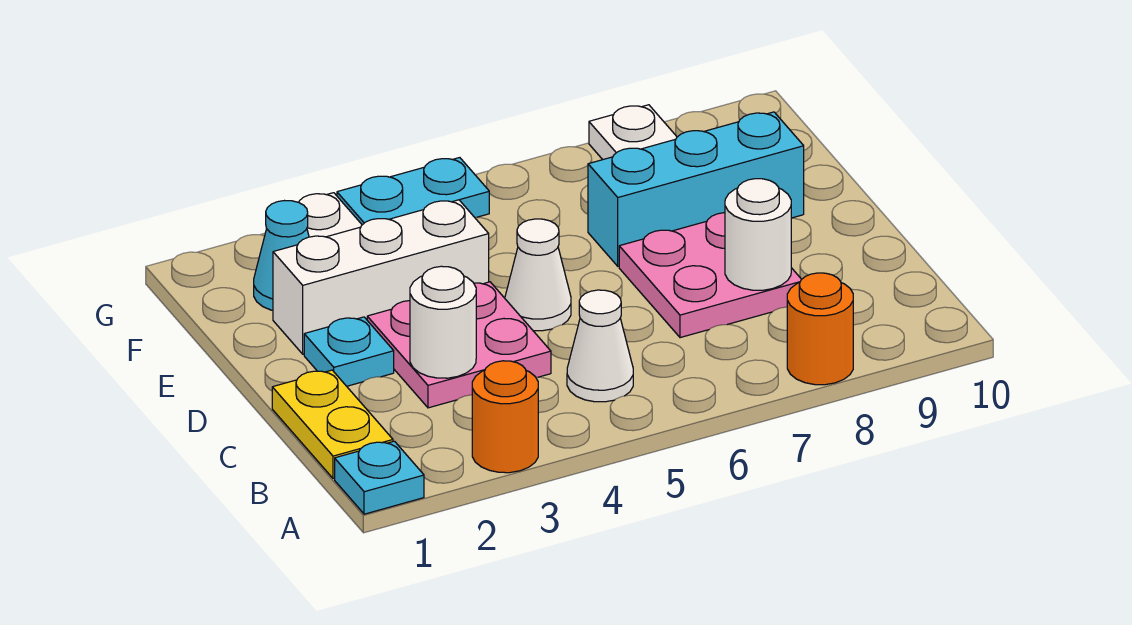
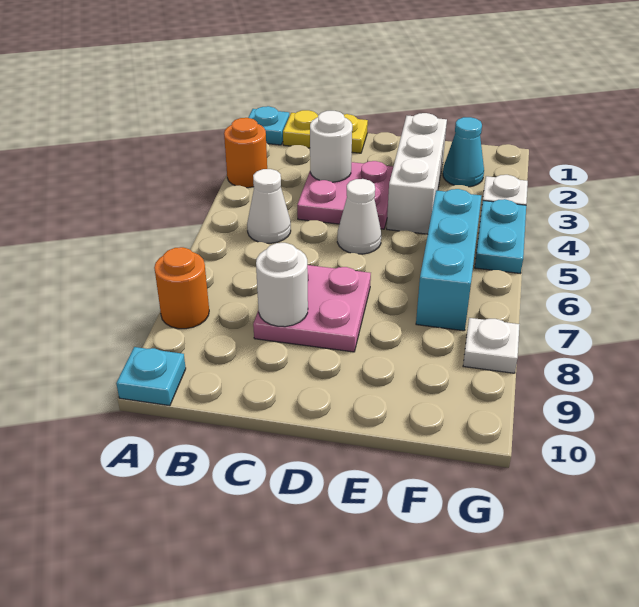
cyan plate D2 level 1 -> cyan plate A10 level 1
cyan brick E7:E9 level 1 -> cyan brick F5:F7 level 1

